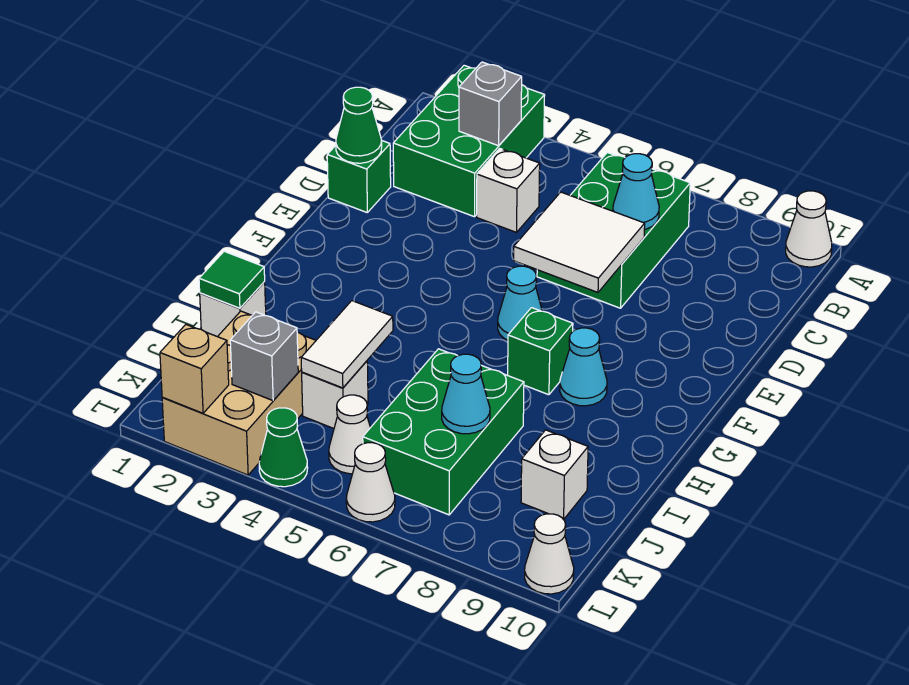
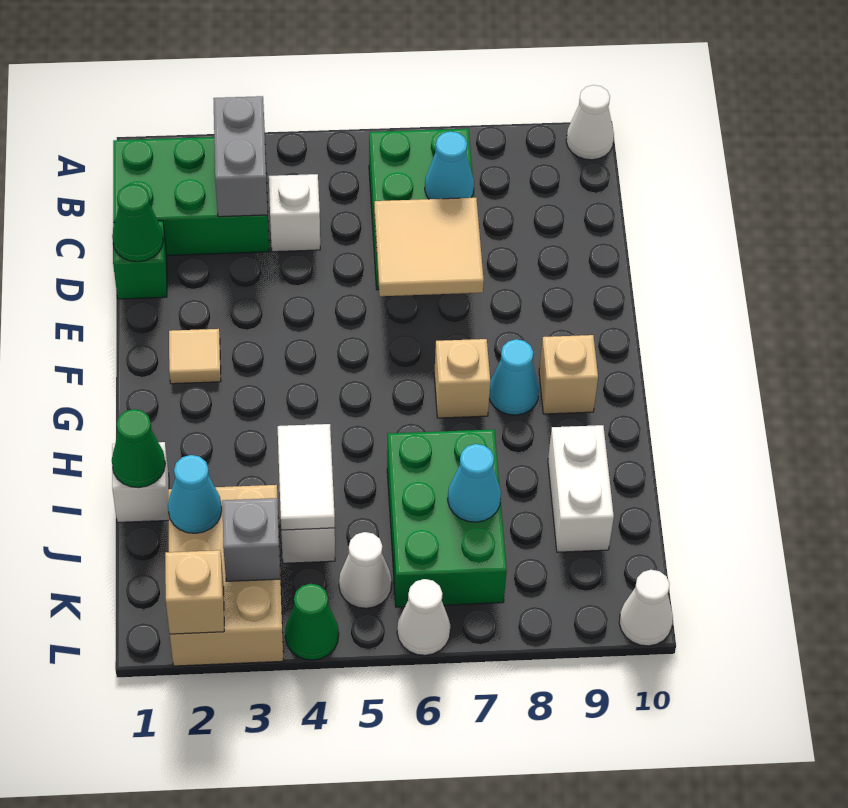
green brick A2:C3 level 1 -> green brick B1:C3 level 1
grey brick B3 level 2 -> grey brick B3:C3 level 2
white tile D6:E7 level 2 -> tan tile D6:E7 level 2
none -> tan tile F2 level 1
cyan cone F6 level 1 -> cyan cone J2 level 2
green brick G7 level 1 -> tan brick G7 level 1
none -> tan brick G9 level 1
green tile I1 level 2 -> green cone I1 level 2
white brick J9 level 1 -> white brick I9:J9 level 1

